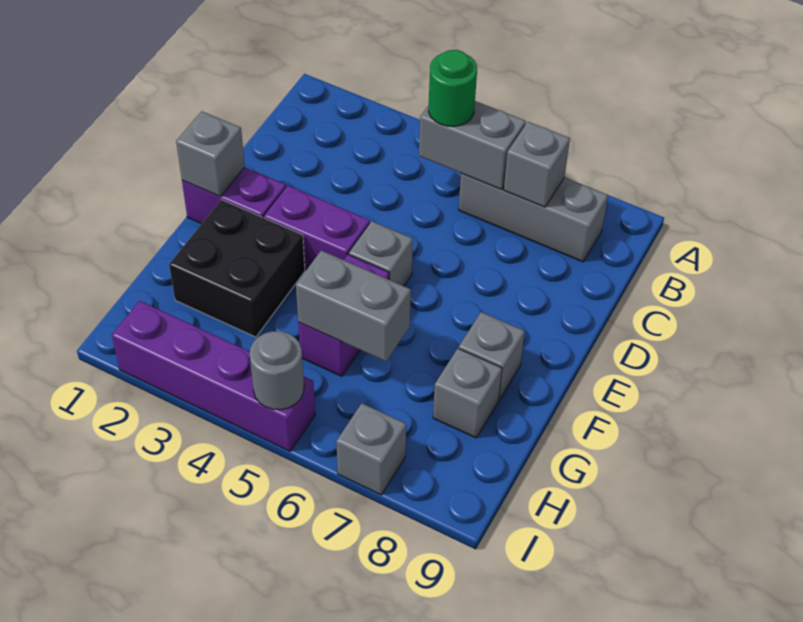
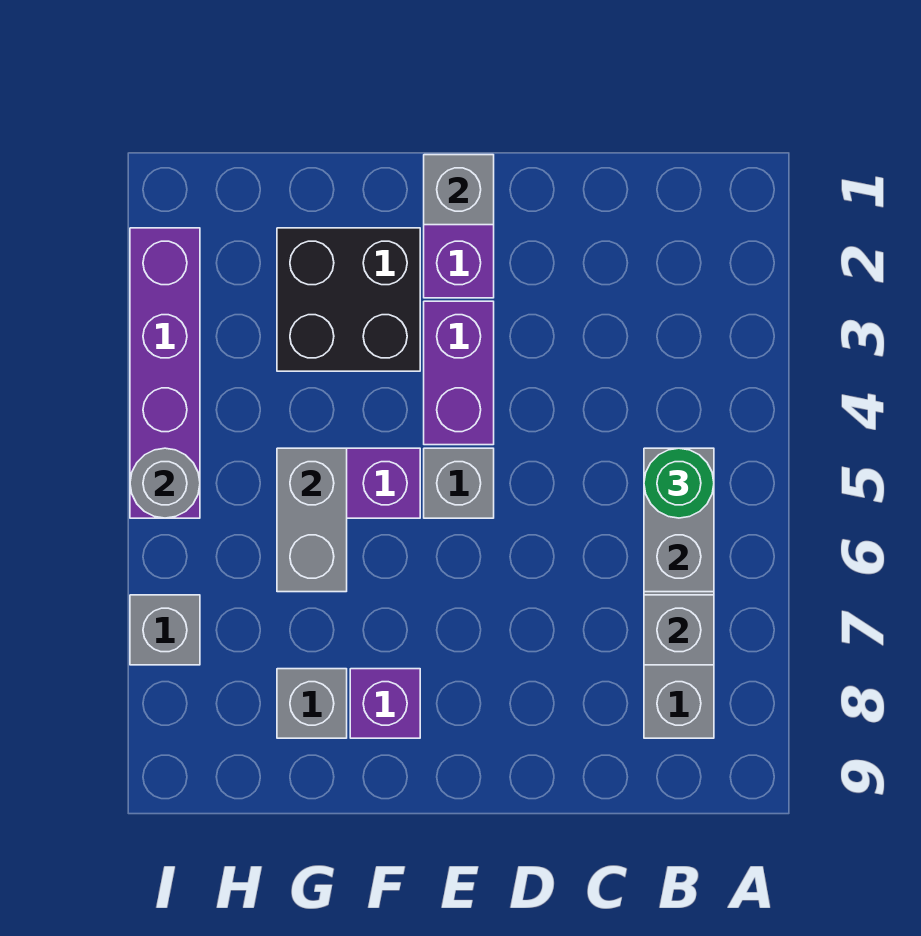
grey brick F8 level 1 -> purple brick F8 level 1

